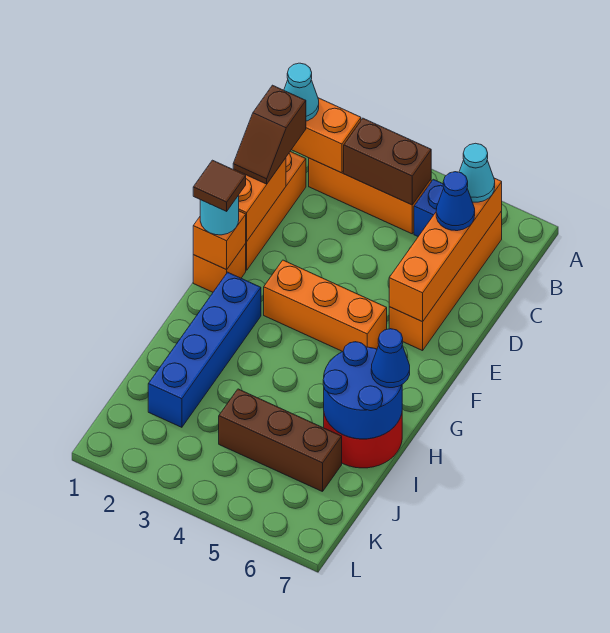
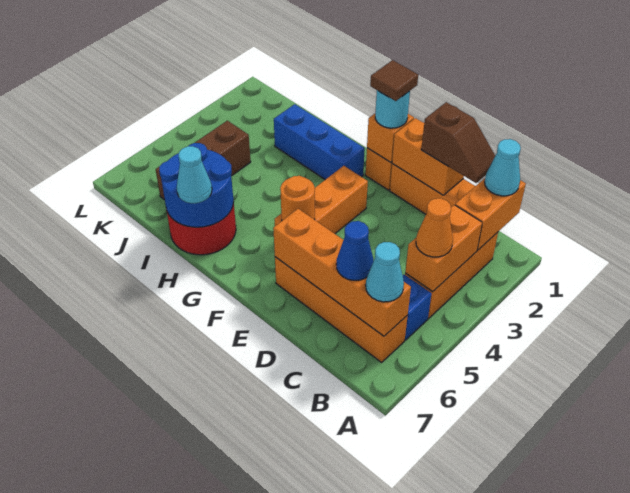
brown brick B3:B4 level 2 -> orange brick B3:B4 level 2
none -> orange cone B4 level 3
brown slope C1:D1 level 3 top C -> brown slope C1:D1 level 3 top D
none -> orange round brick F5 level 2
blue brick G2:J2 level 1 -> blue brick G2:I2 level 1
blue cone H7 level 3 -> cyan cone H7 level 3

